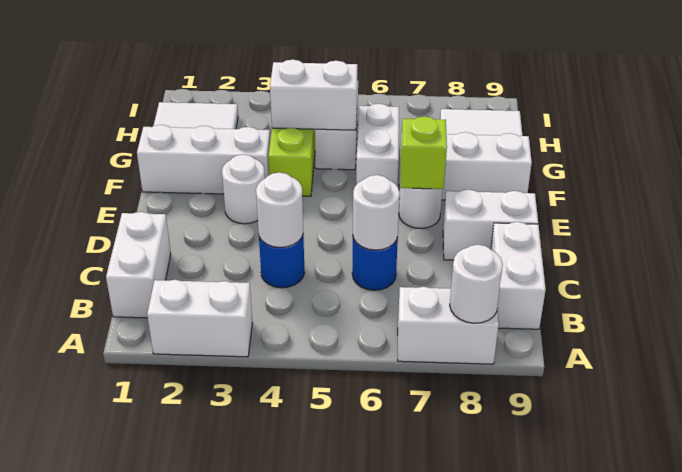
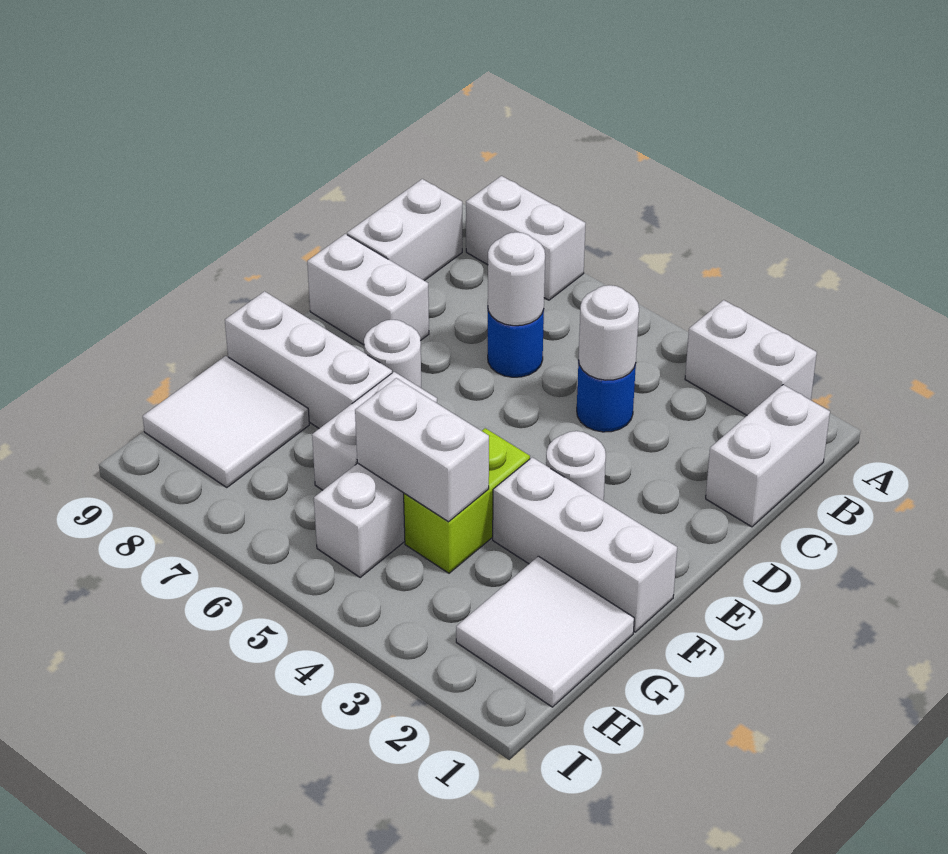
white round brick A8 level 2 -> none
lime brick E7 level 2 -> none

